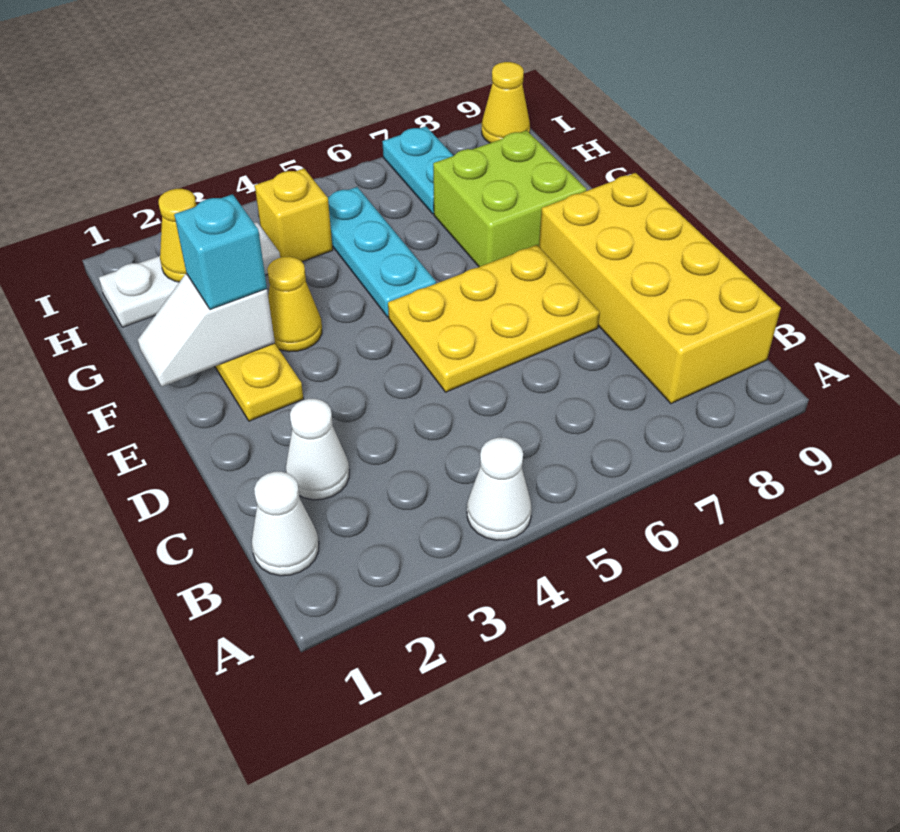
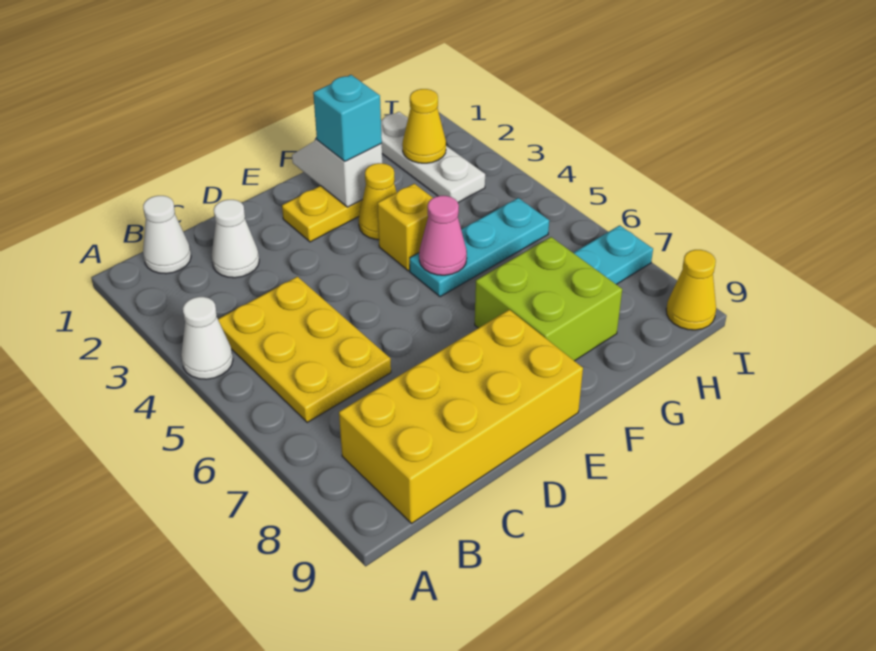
yellow plate D5:E7 level 1 -> yellow plate B4:C6 level 1
none -> pink cone F5 level 2
yellow brick H4 level 1 -> yellow brick F4 level 1

